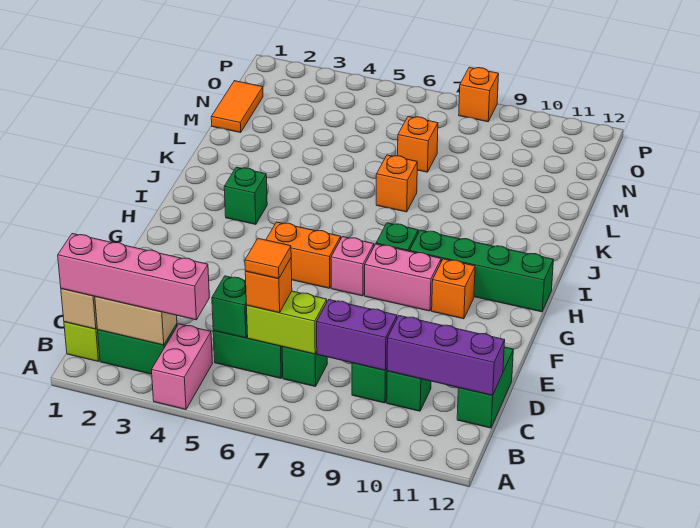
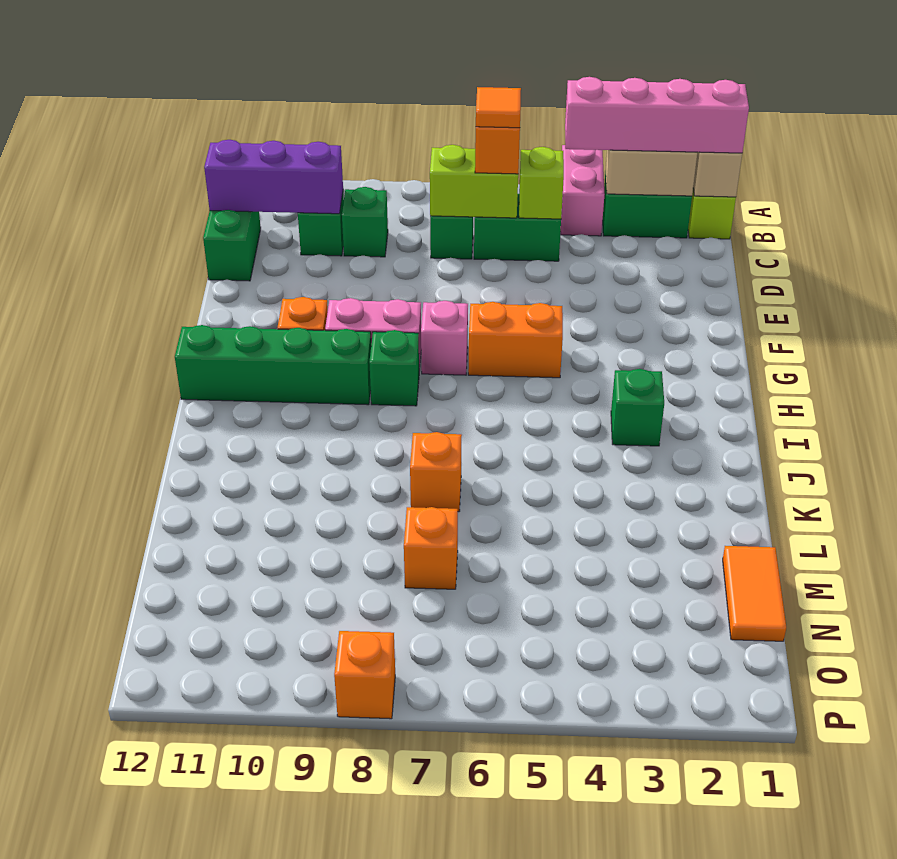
green brick C5 level 2 -> lime brick C5 level 2
purple brick C8:C9 level 2 -> none

